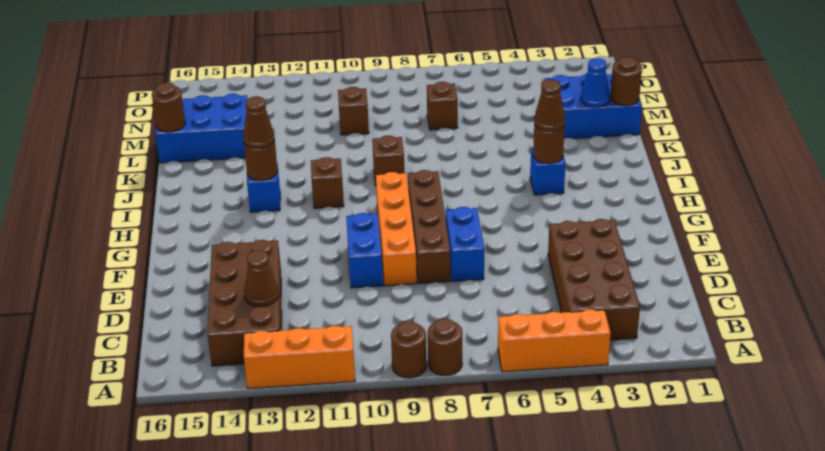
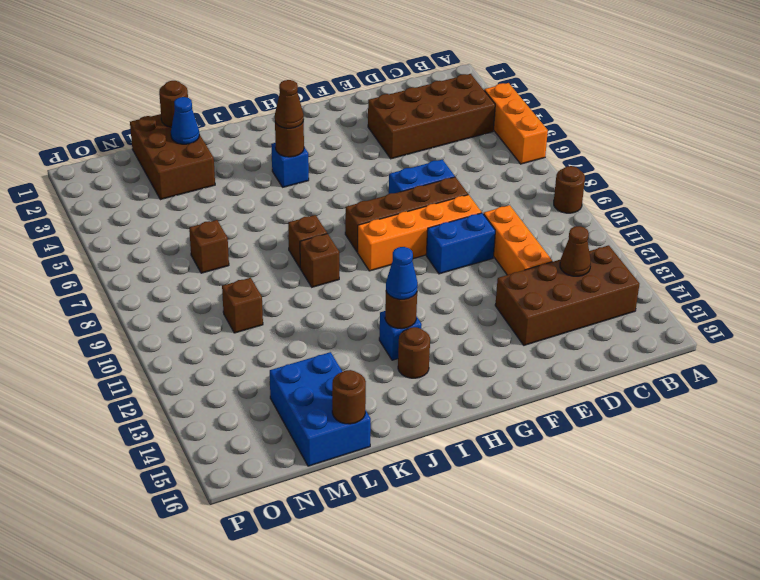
brown round brick A8 level 1 -> brown round brick I14 level 1
orange brick A11:A13 level 1 -> orange brick D10:D12 level 1
brown brick I11 level 1 -> brown brick J8 level 1
brown cone I13 level 3 -> blue cone I13 level 3
blue brick L1:M3 level 1 -> brown brick L1:M3 level 1

